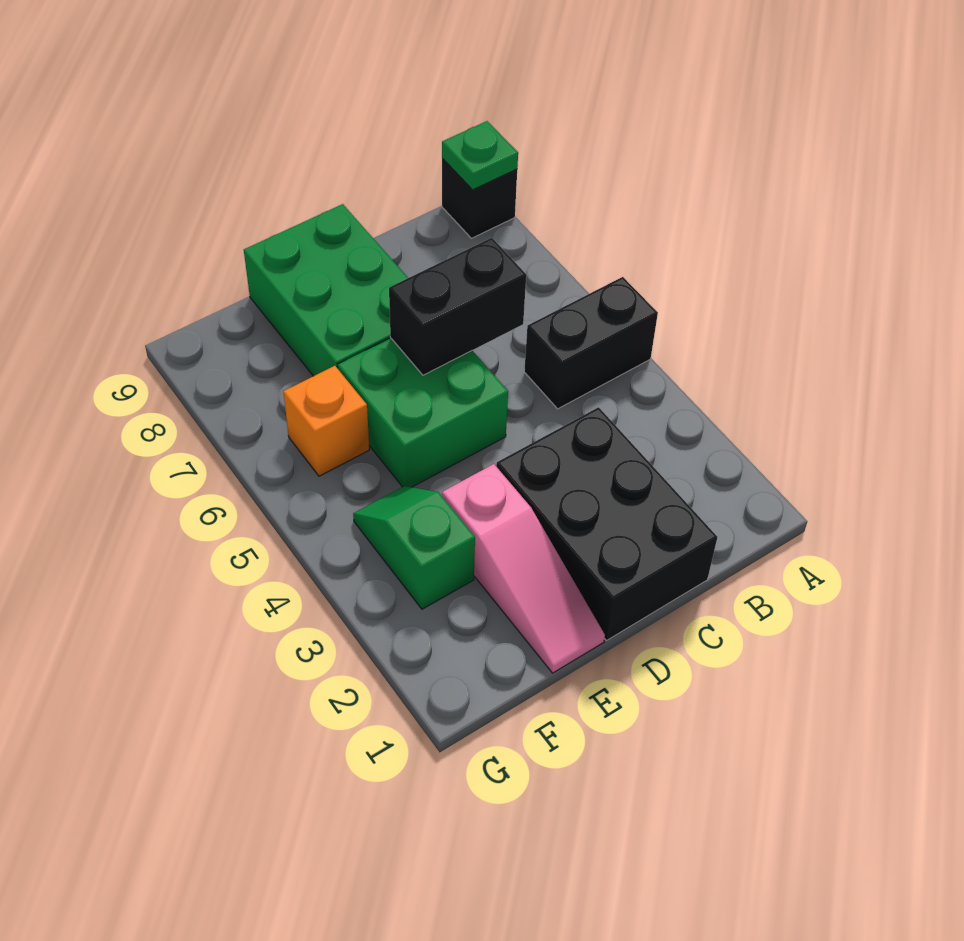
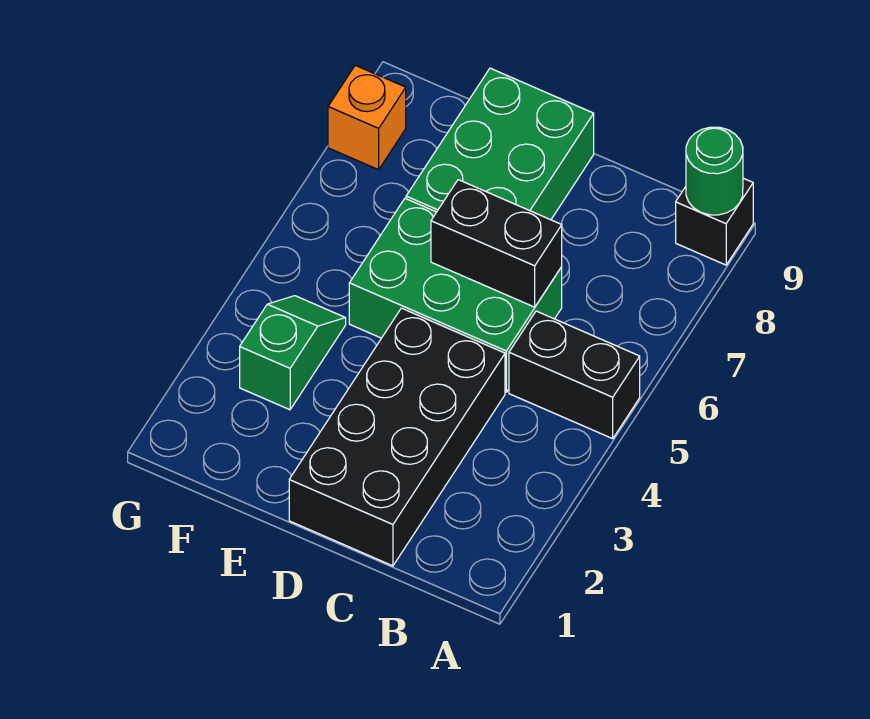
green plate A9 level 2 -> green round brick A9 level 2
black brick C1:D3 level 1 -> black brick C1:D4 level 1
green brick D5:E6 level 1 -> green brick C5:E6 level 1
pink slope E1:E3 level 1 top 3 -> none
orange brick F6 level 1 -> orange brick G8 level 1

